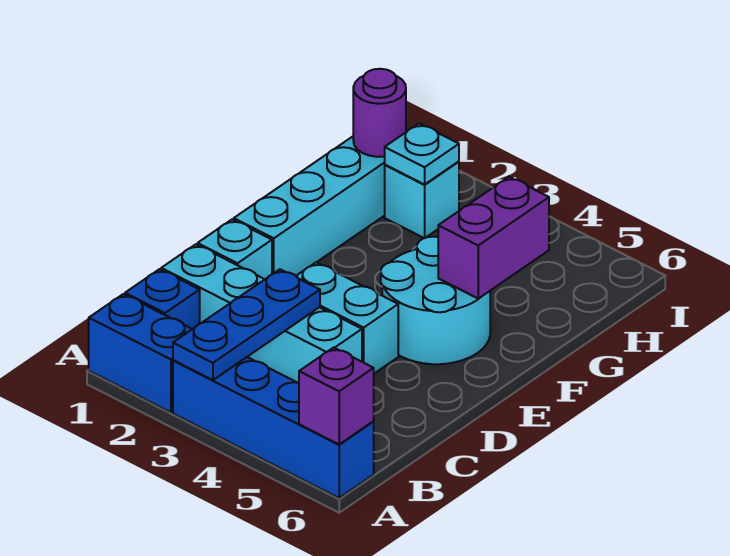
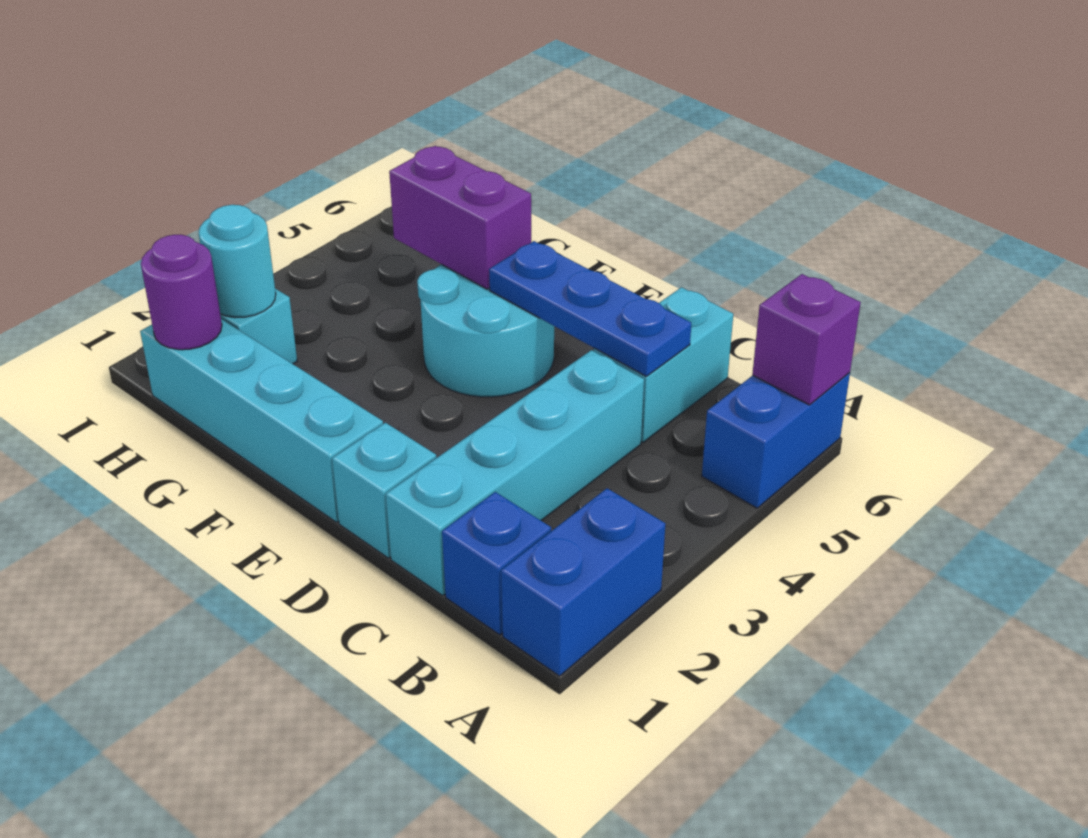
blue brick A3:A6 level 1 -> blue brick A5:A6 level 1
blue plate A3:C3 level 2 -> blue plate C5:E5 level 2
cyan brick D3:D4 level 1 -> cyan brick C5:C6 level 1
cyan plate H2 level 2 -> cyan round brick H2 level 2

